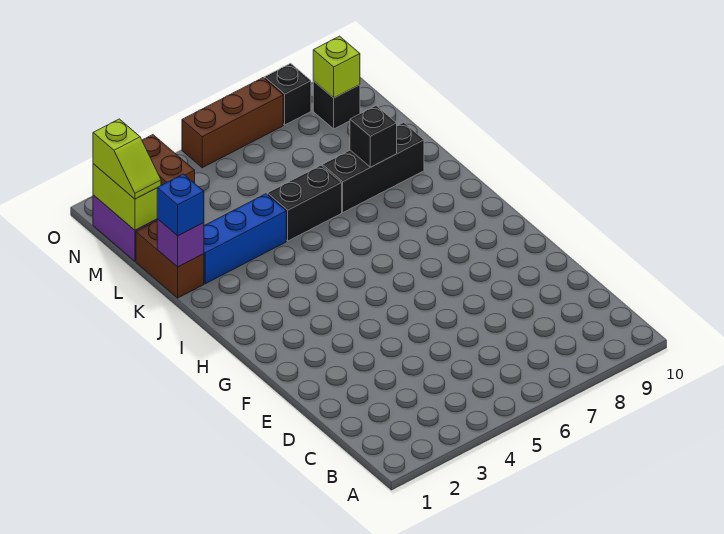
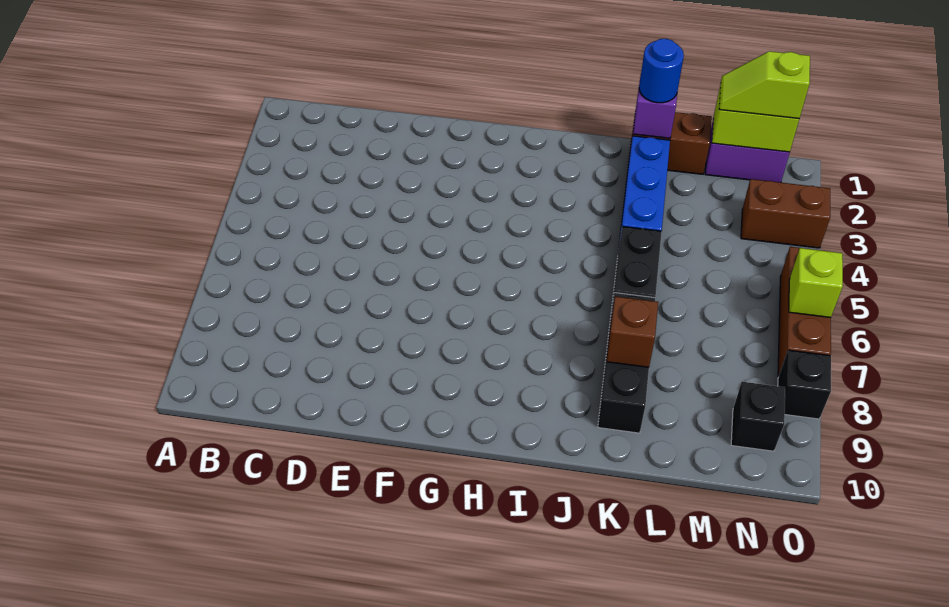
blue brick K1 level 3 -> blue round brick K1 level 3
black brick K8 level 2 -> brown brick K8 level 2
lime brick N9 level 2 -> lime brick O6 level 2

